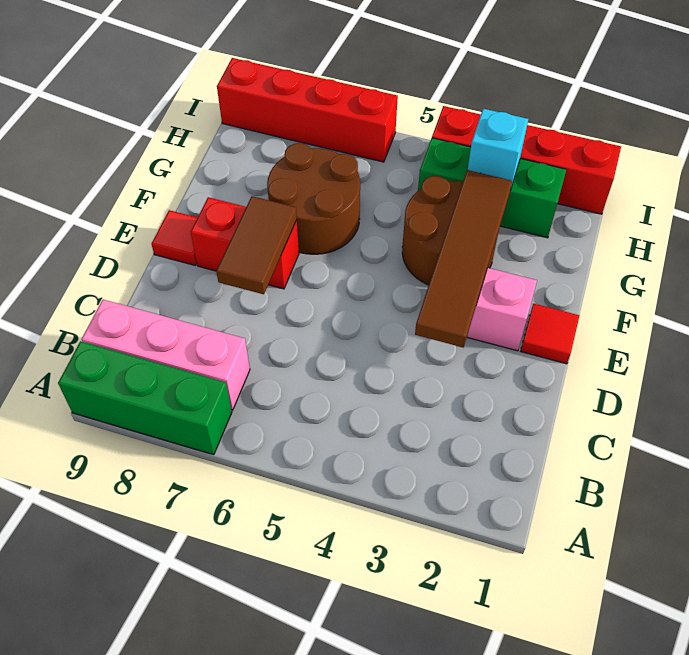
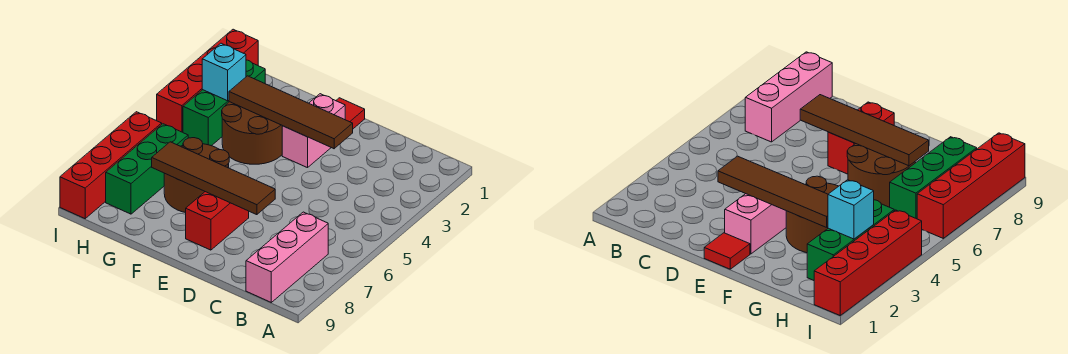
green brick A7:A9 level 1 -> green brick H6:H8 level 1
brown tile D7:E7 level 2 -> brown tile D7:G7 level 2
red tile E9 level 1 -> none

